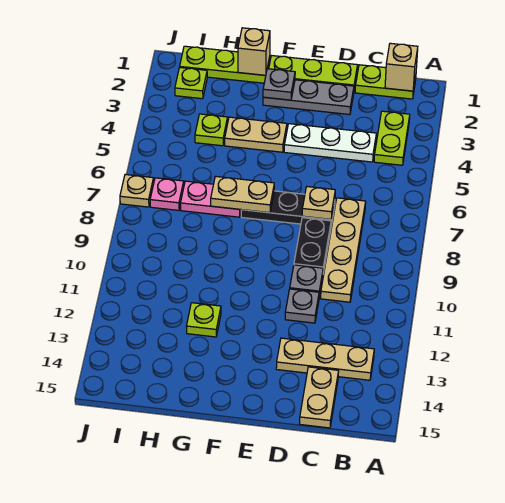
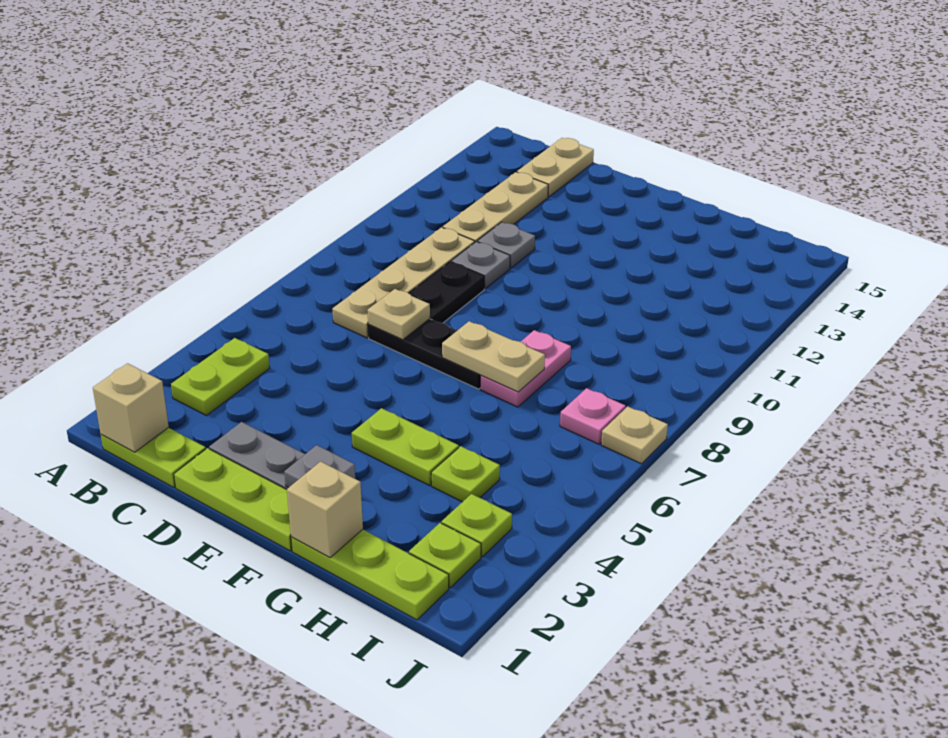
tan plate B13:D13 level 1 -> tan plate C11:C13 level 1
white plate C4:E4 level 1 -> none
tan plate F4:G4 level 1 -> lime plate F4:G4 level 1
pink plate G7:H7 level 1 -> pink plate G7:G8 level 1
lime plate G12 level 1 -> lime plate I3 level 1

